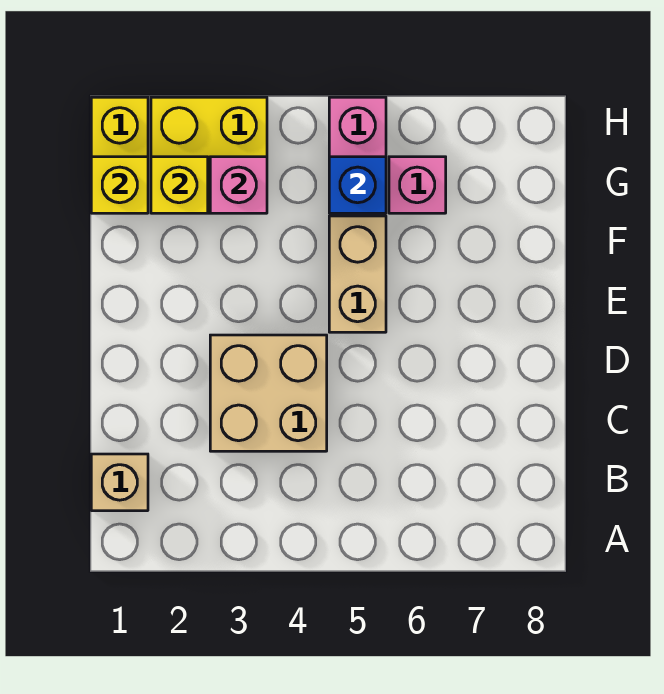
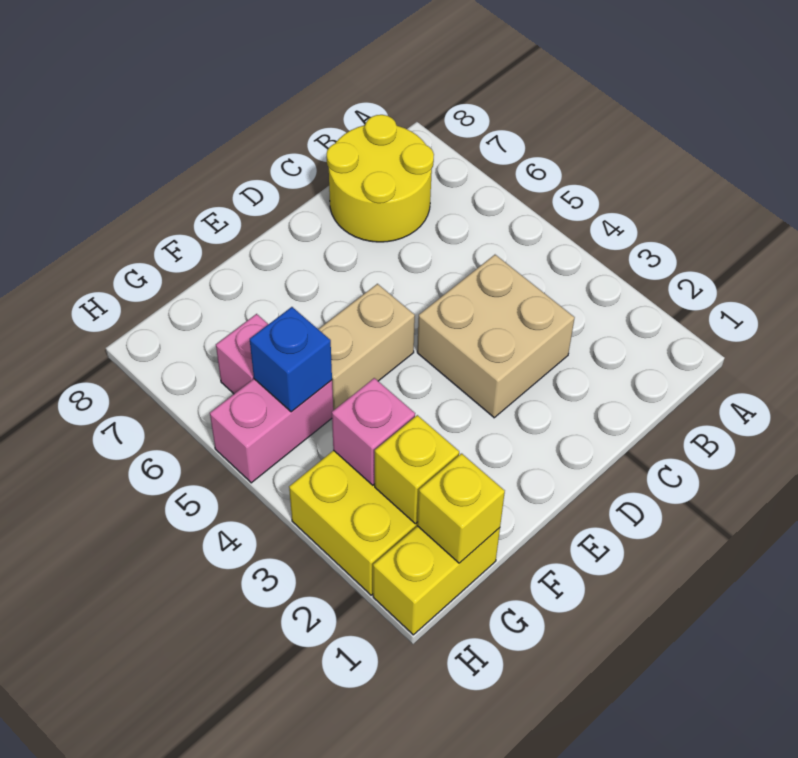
tan brick B1 level 1 -> none
none -> yellow round brick B7:C8 level 1

